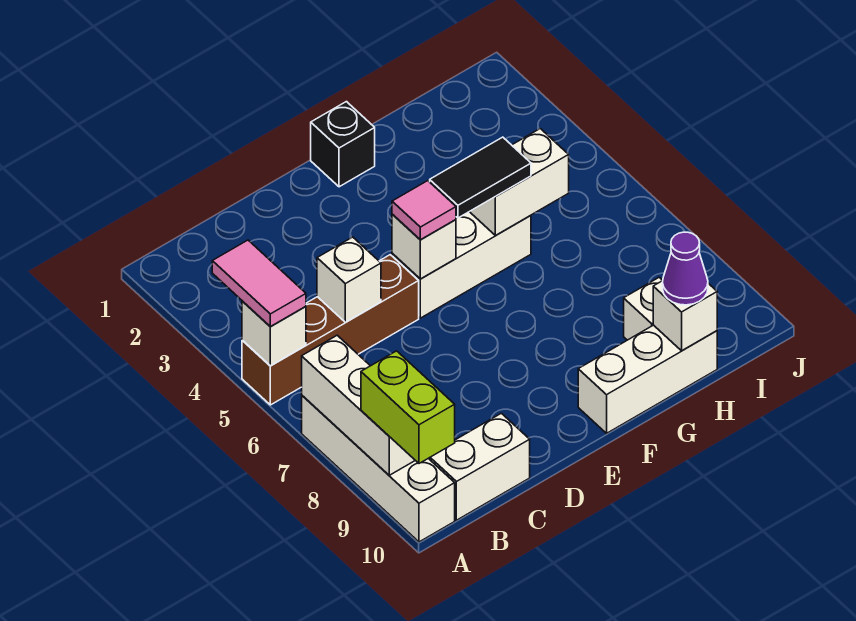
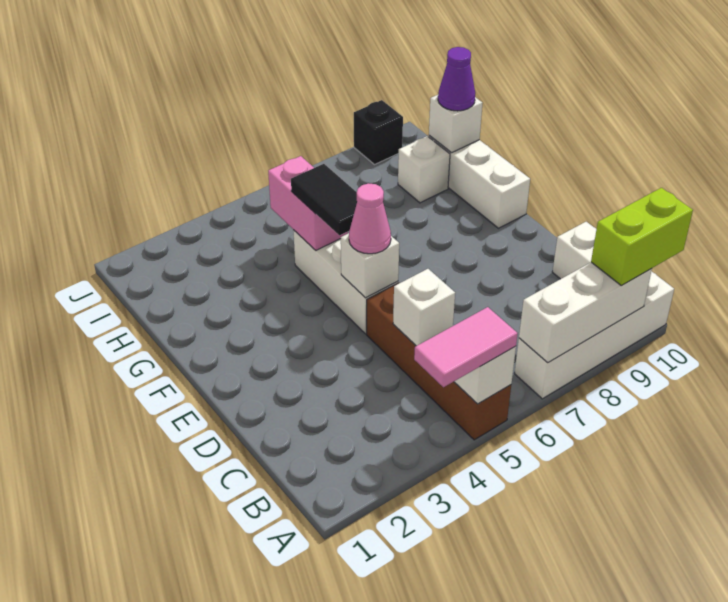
pink tile E5 level 3 -> pink cone E5 level 3
black brick F1 level 1 -> black brick J9 level 1
white brick G5:H5 level 2 -> pink brick G5:H5 level 2

